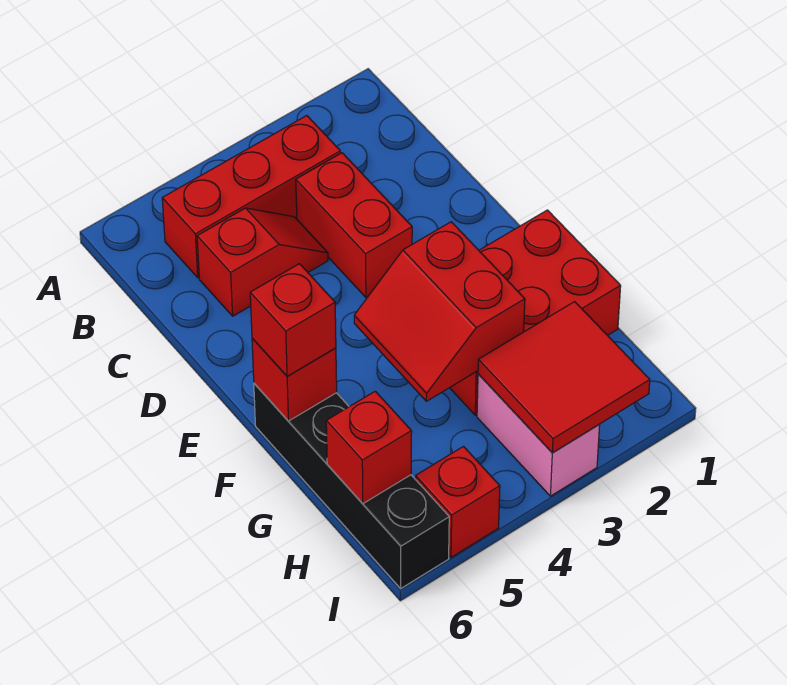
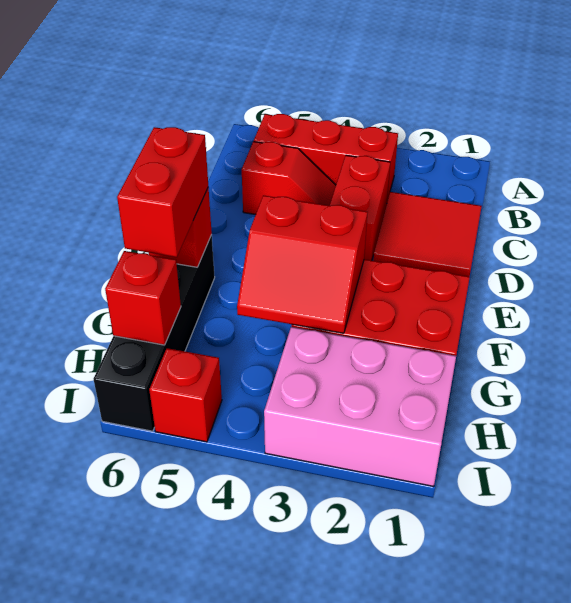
red slope F3:G4 level 2 top 3 -> red slope F3:G4 level 2 top F
red brick F6 level 3 -> red brick F6:G6 level 3
red tile H2:I3 level 2 -> red tile C1:D2 level 1
pink brick H3:I3 level 1 -> pink brick H1:I3 level 1

